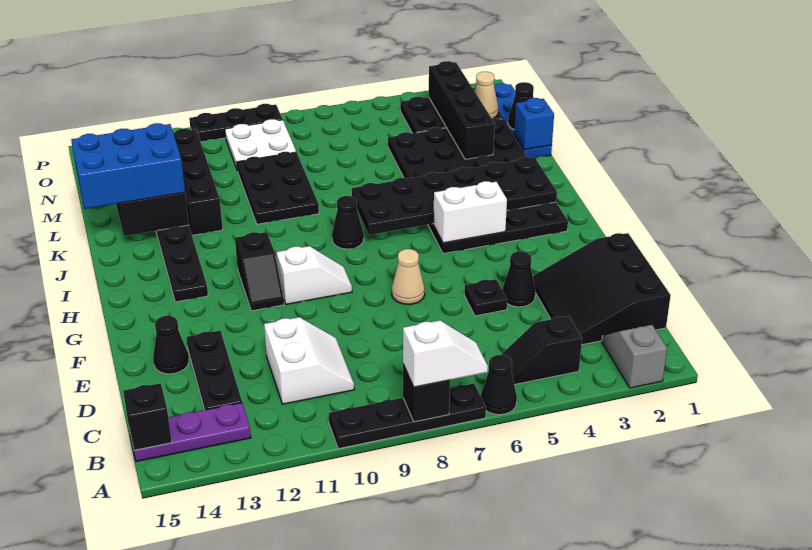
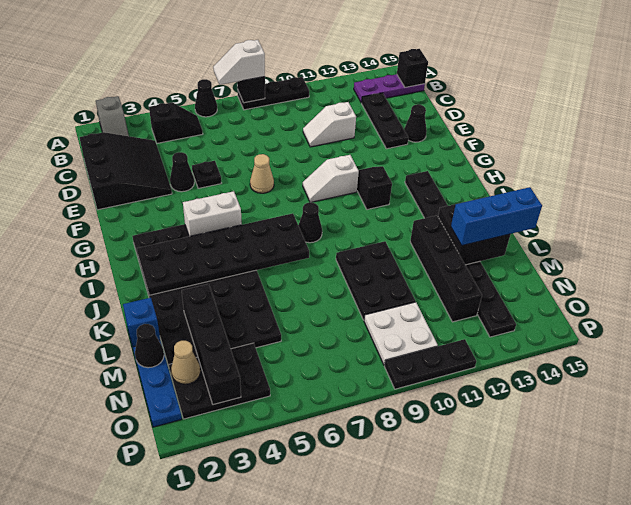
black plate A7:A10 level 1 -> black plate A8:A10 level 1
white slope C10:D11 level 1 top 11 -> white slope D10:D11 level 1 top 11
blue brick K13:L15 level 3 -> blue brick L13:L15 level 3

